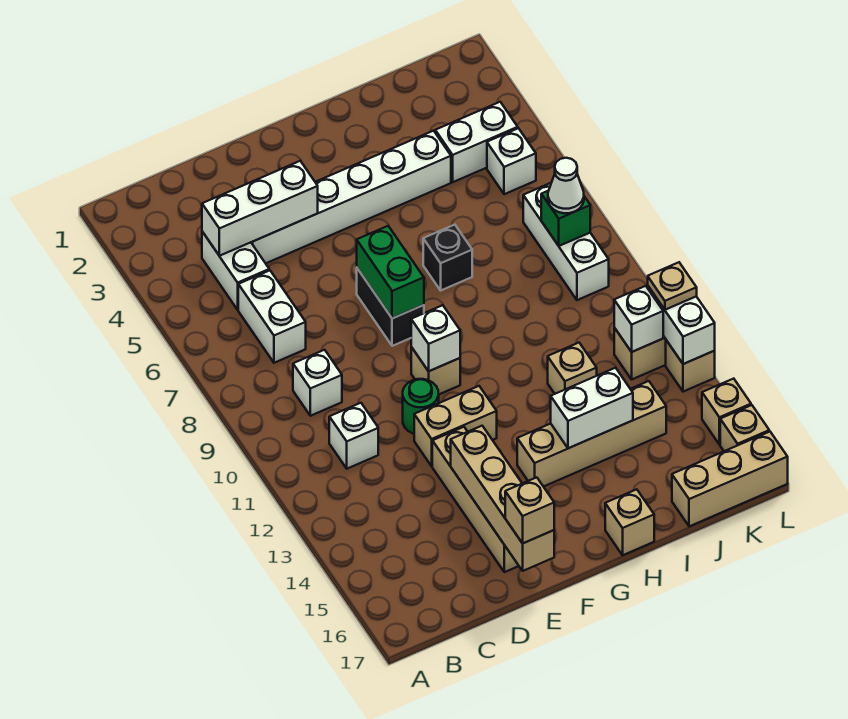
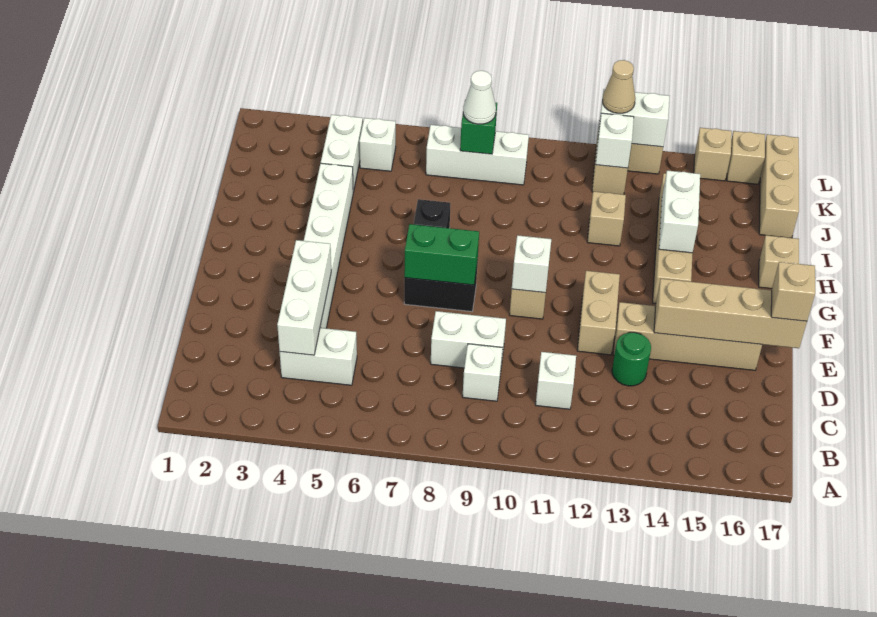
white brick C6:C7 level 1 -> white brick D8:D9 level 1
green round brick E11 level 1 -> green round brick D13 level 1
tan plate L12 level 3 -> tan cone L12 level 3

